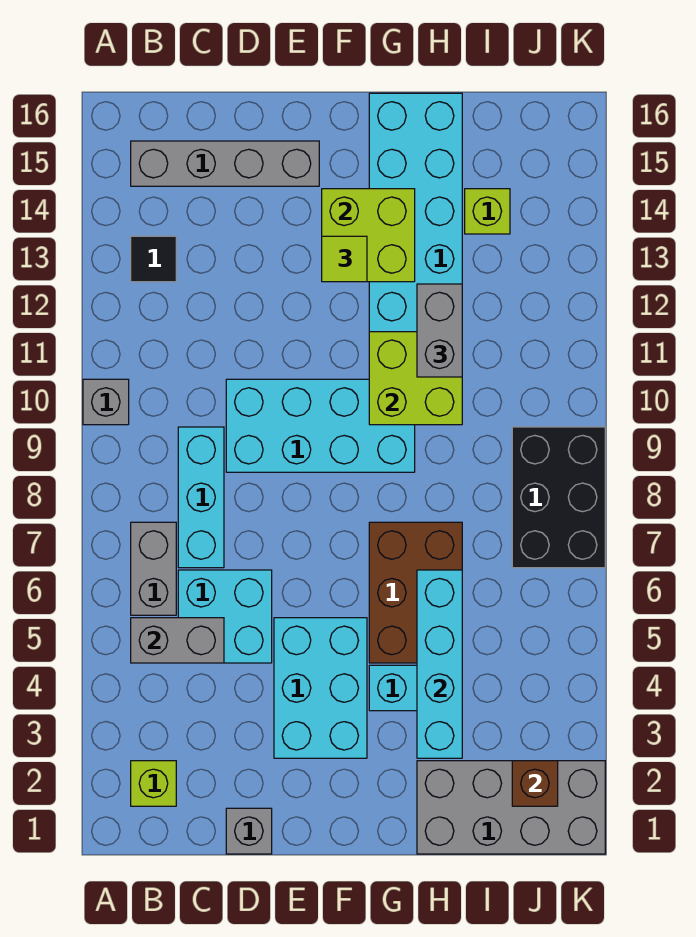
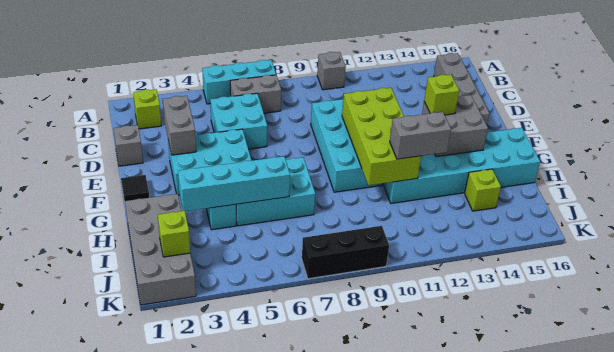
grey brick B5:C5 level 2 -> grey brick D3:E3 level 2
black tile B13 level 1 -> black tile F1 level 1
cyan brick C7:C9 level 1 -> cyan brick A5:A7 level 1
lime brick F13:G14 level 2 -> grey brick F13:G14 level 2
lime tile F13 level 3 -> lime brick F13 level 3
brown brick G5:H7 level 1 -> cyan brick G5:H7 level 1
lime brick G10:H11 level 2 -> lime brick E10:H11 level 2
brown brick J2 level 2 -> lime brick J2 level 2
black brick J7:K9 level 1 -> black brick K7:K9 level 1

